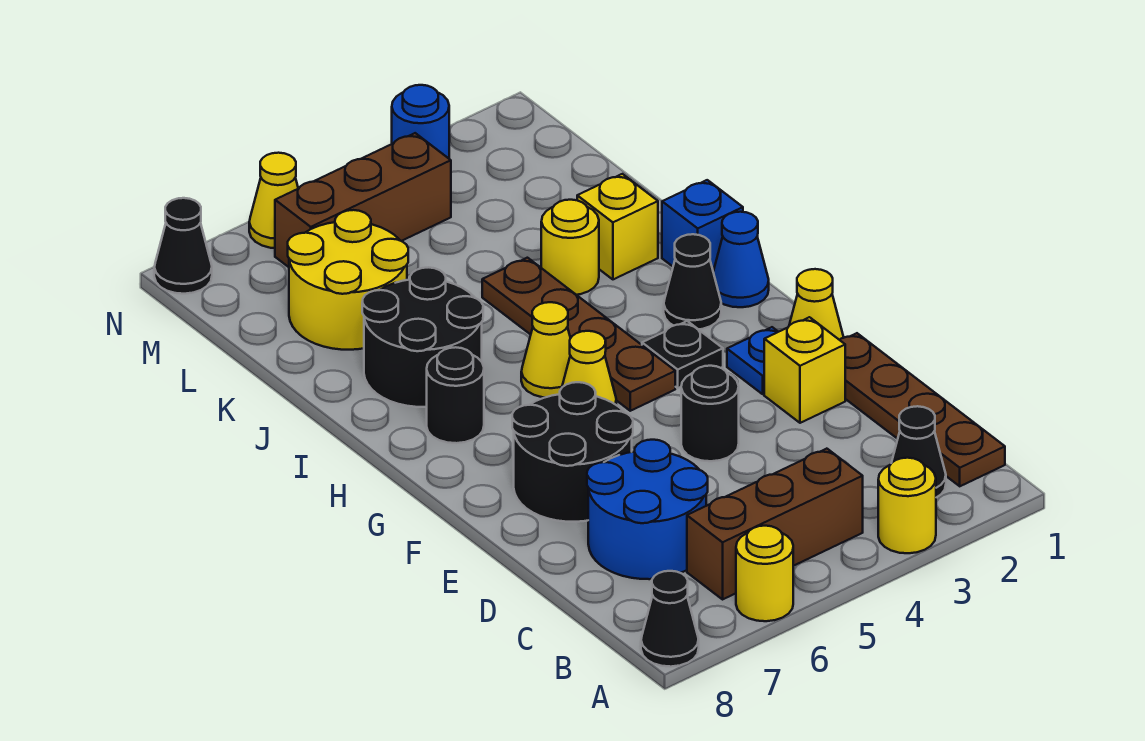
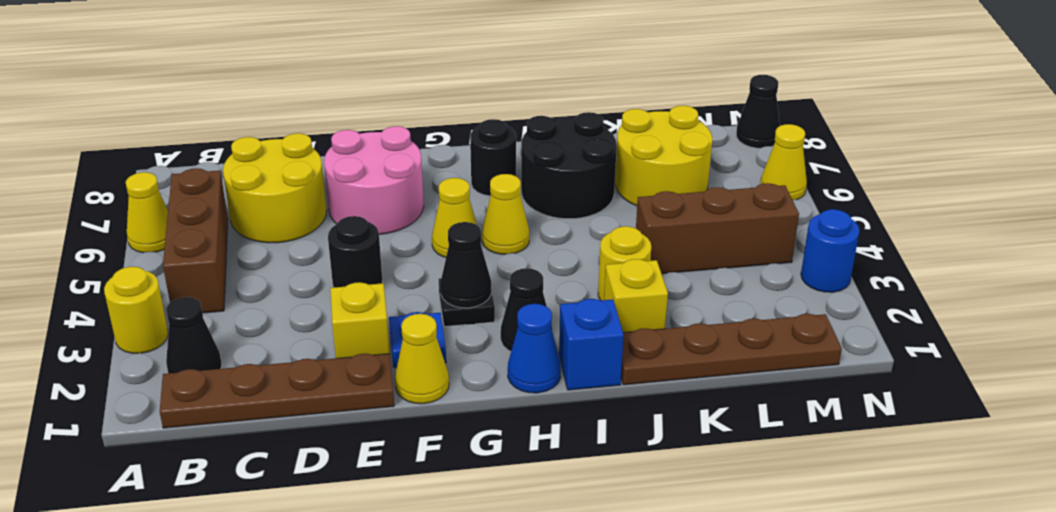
yellow round brick A6 level 1 -> yellow cone A6 level 1
black cone A8 level 1 -> black cone G3 level 2
blue round brick C6:D7 level 1 -> yellow round brick C6:D7 level 1
black round brick E6:F7 level 1 -> pink round brick E6:F7 level 1
brown plate G4:J4 level 1 -> brown plate J1:M1 level 1
brown brick M4:M6 level 1 -> brown brick K4:M4 level 1

